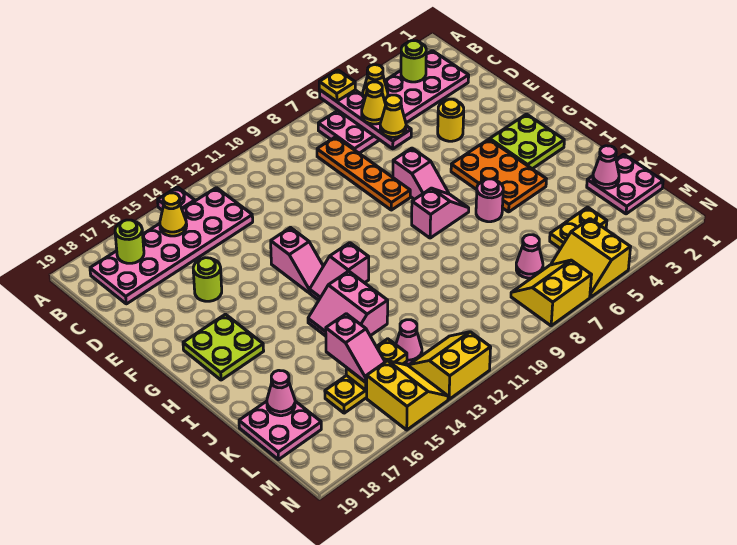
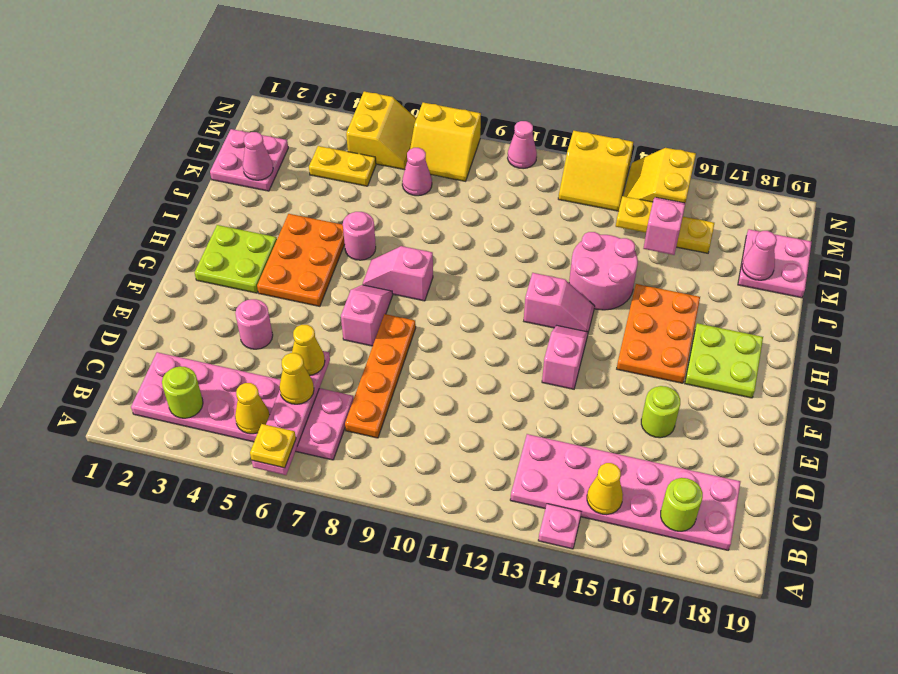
yellow round brick E4 level 1 -> pink round brick E4 level 1
none -> orange plate G15:I16 level 1
pink slope I13:J14 level 1 top 13 -> pink round brick I13:J14 level 1
pink cone L13 level 1 -> pink cone N10 level 1

